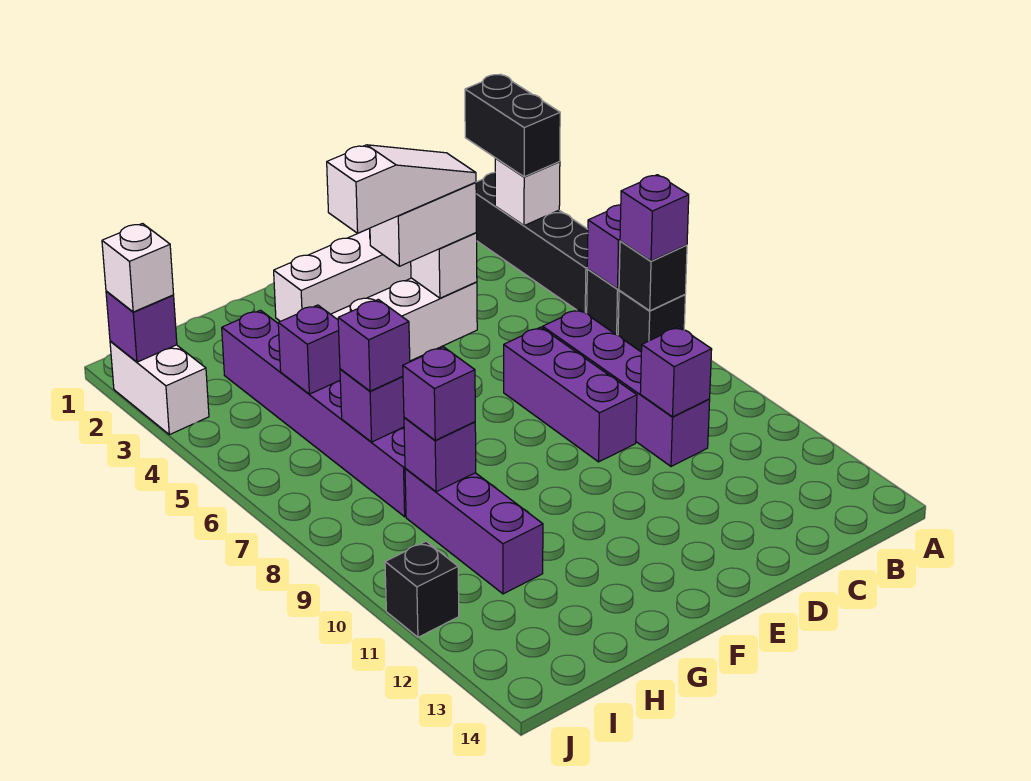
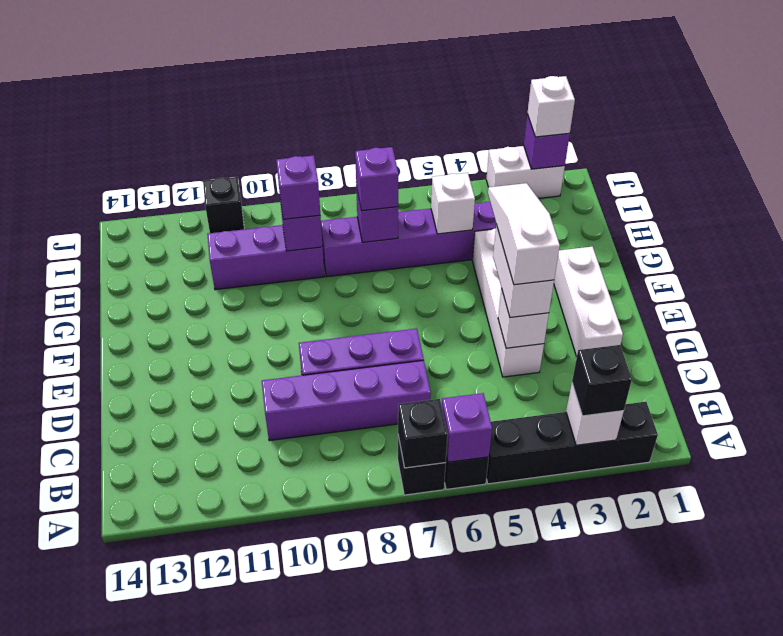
black brick A2:A3 level 3 -> black brick A3 level 3
purple brick A7 level 3 -> none
purple brick C10 level 2 -> none
white slope D4:F4 level 4 top F -> white slope D4:F4 level 4 top D
purple brick H5 level 2 -> white brick H5 level 2

